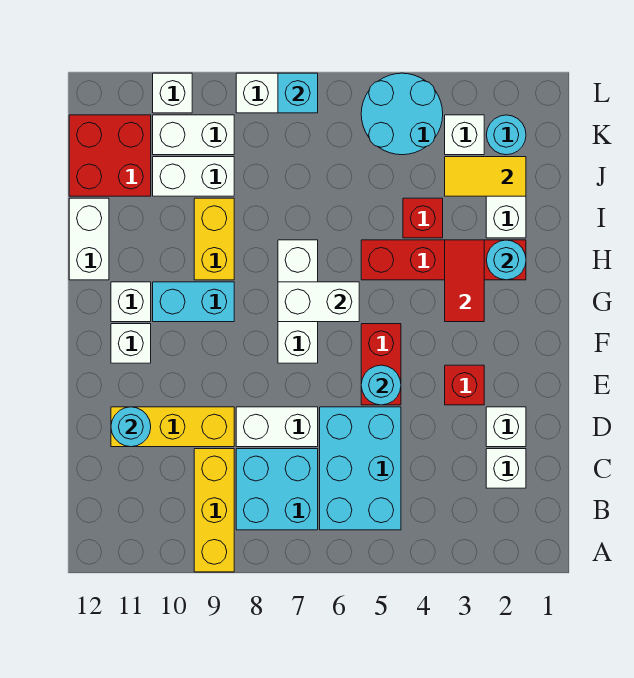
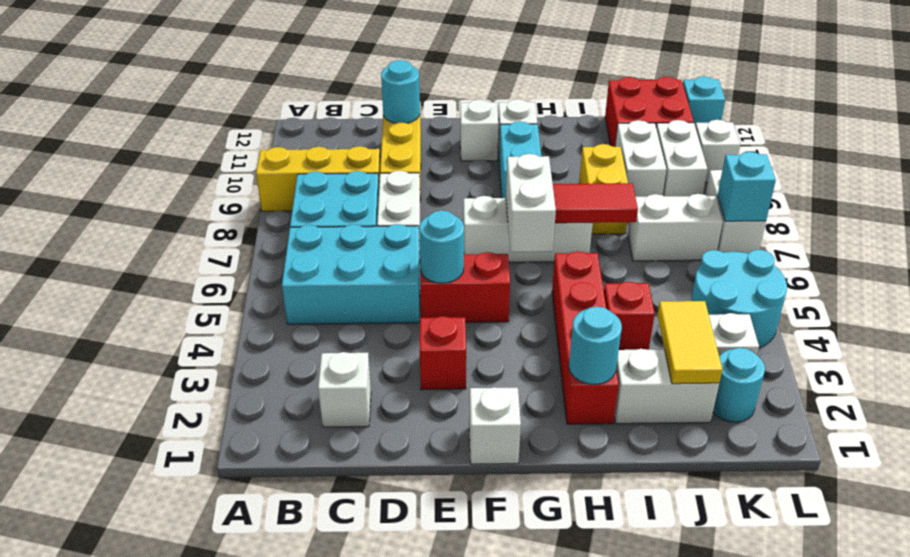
white brick D2 level 1 -> white brick F1 level 1
red tile G3:H3 level 2 -> red tile H7:I7 level 2
yellow brick H9:I9 level 1 -> yellow brick I8:I9 level 1
white brick H12:I12 level 1 -> white brick J7:K7 level 1
none -> cyan brick L12 level 1

